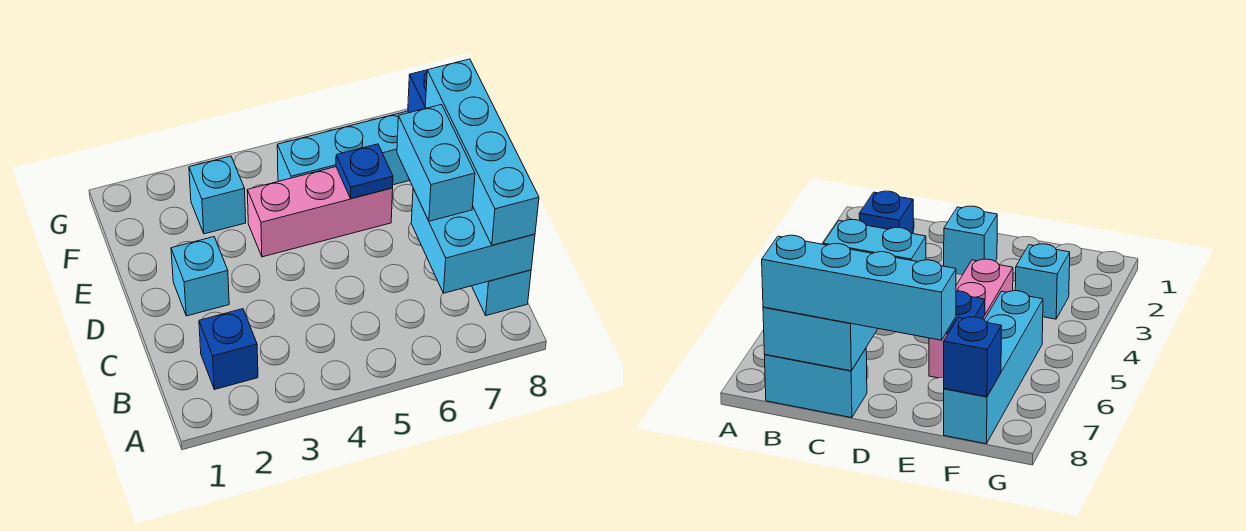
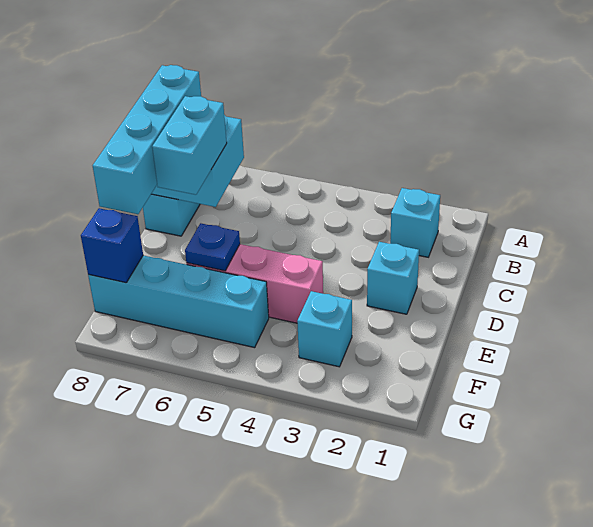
blue brick B2 level 1 -> cyan brick B2 level 1

